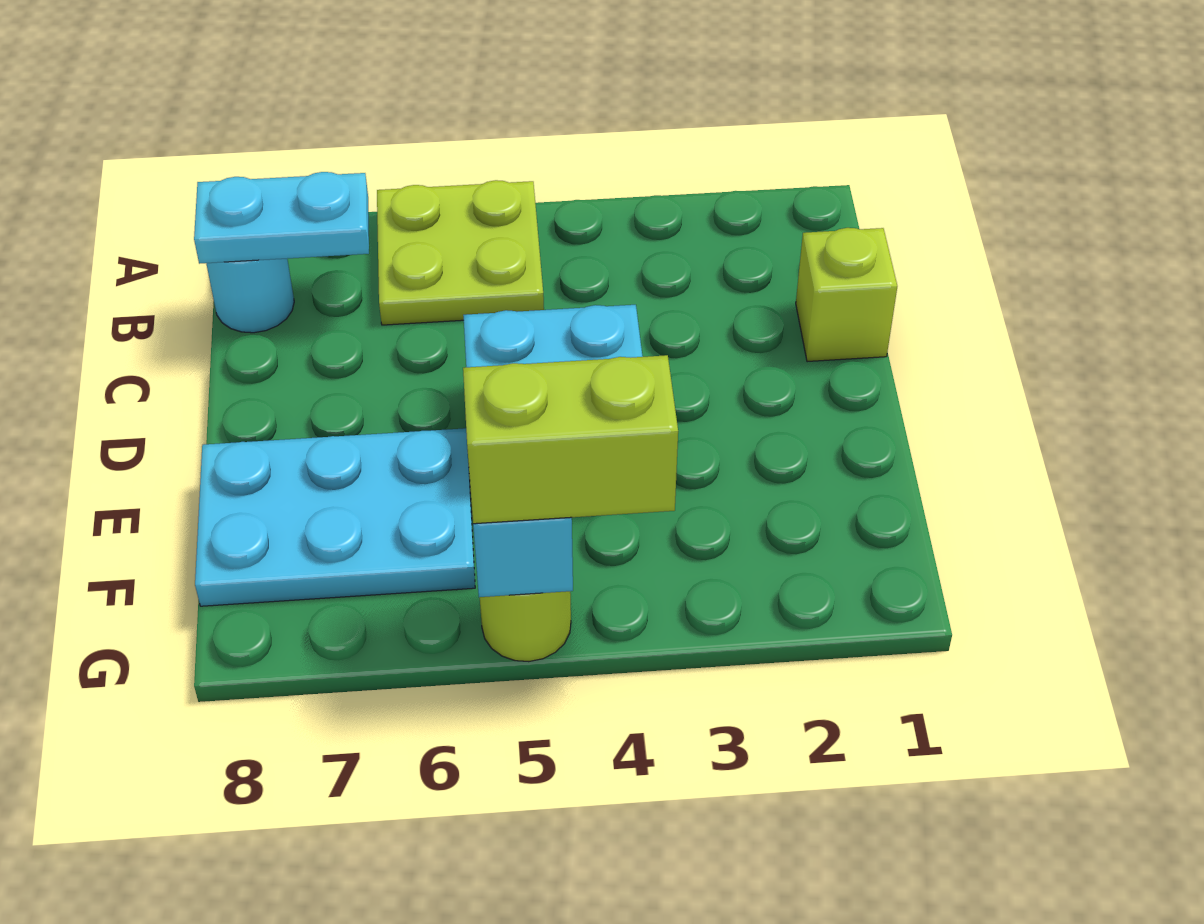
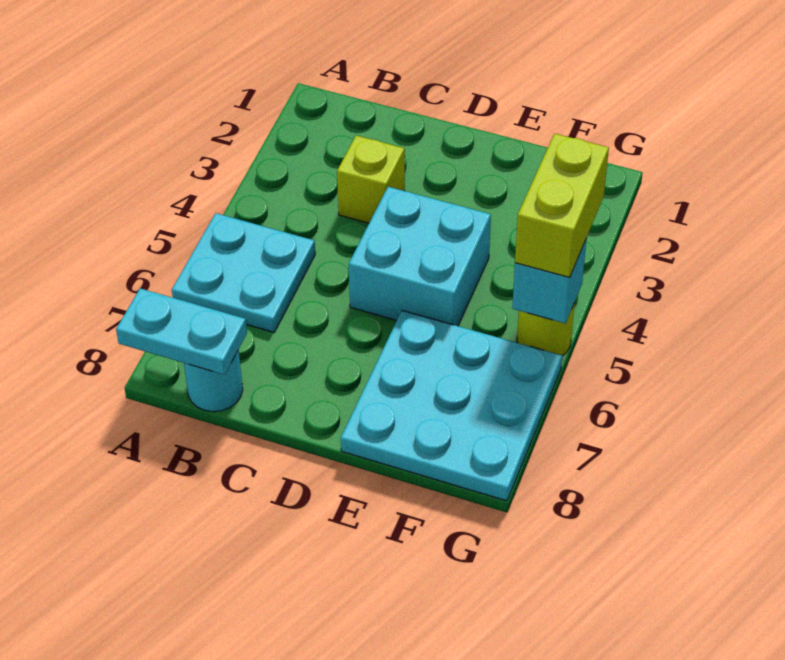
lime plate A5:B6 level 1 -> cyan plate A5:B6 level 1
cyan plate B7:B8 level 2 -> cyan plate A8:B8 level 2
lime brick C1 level 1 -> lime brick C3 level 1
cyan plate E6:F8 level 1 -> cyan plate E6:G8 level 1

